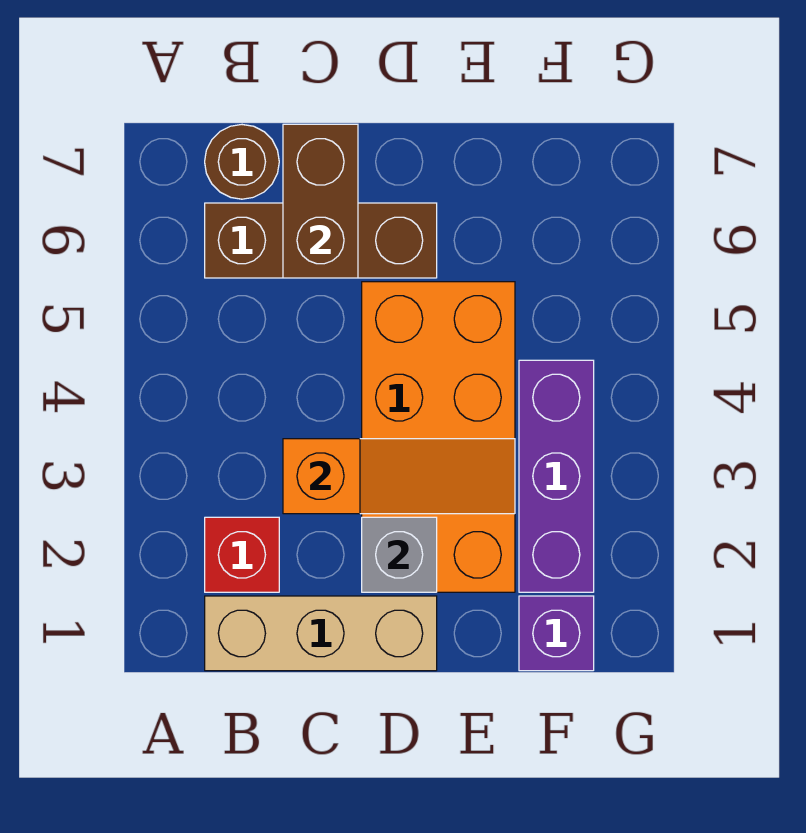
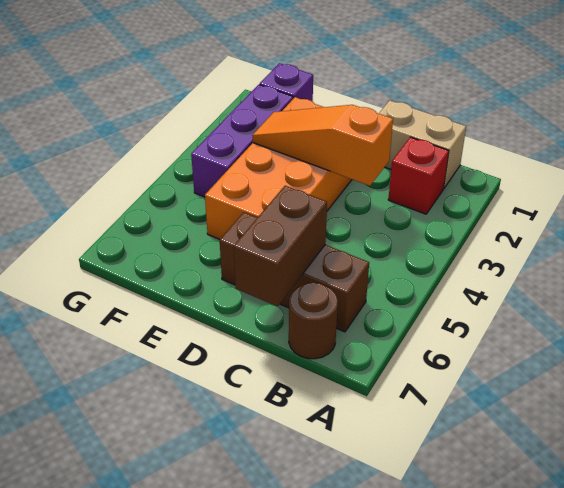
tan brick B1:D1 level 1 -> tan brick B1:C1 level 1
grey brick D2 level 2 -> none

